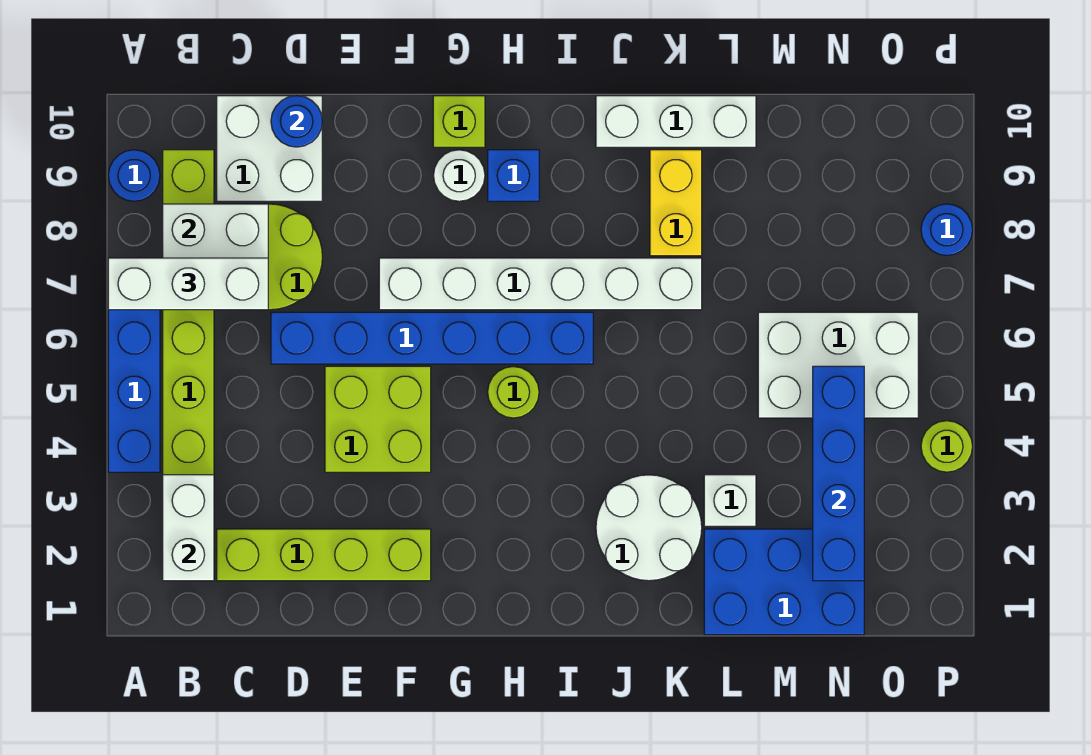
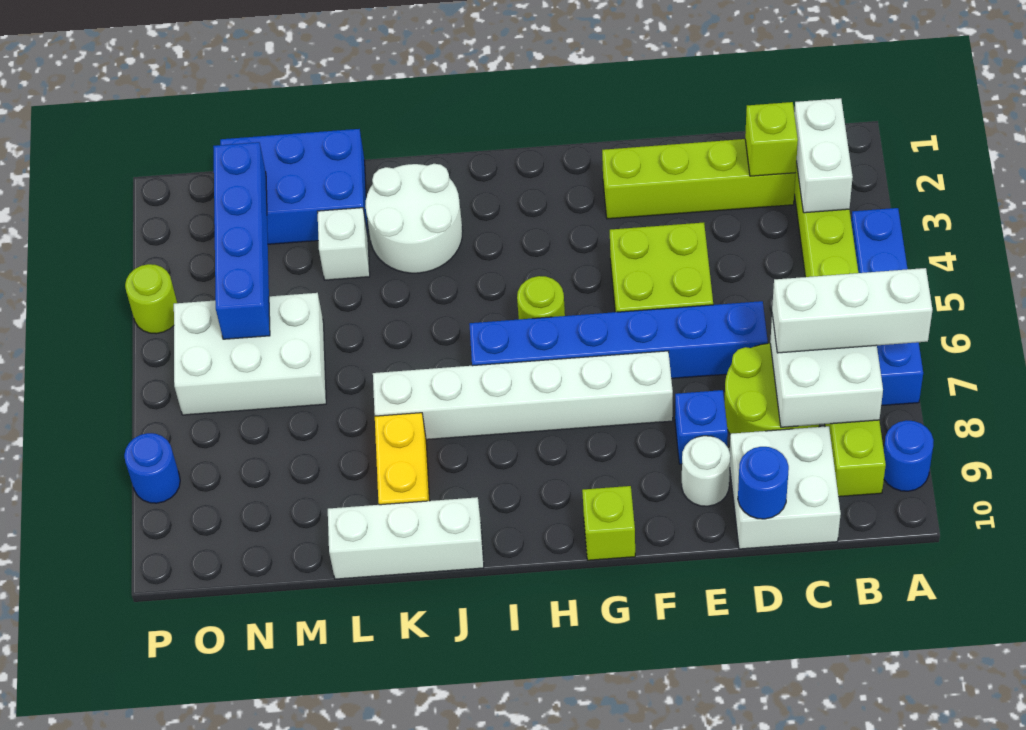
none -> lime brick C2 level 2
white round brick G9 level 1 -> white round brick E9 level 1
blue brick H9 level 1 -> blue brick E8 level 1

